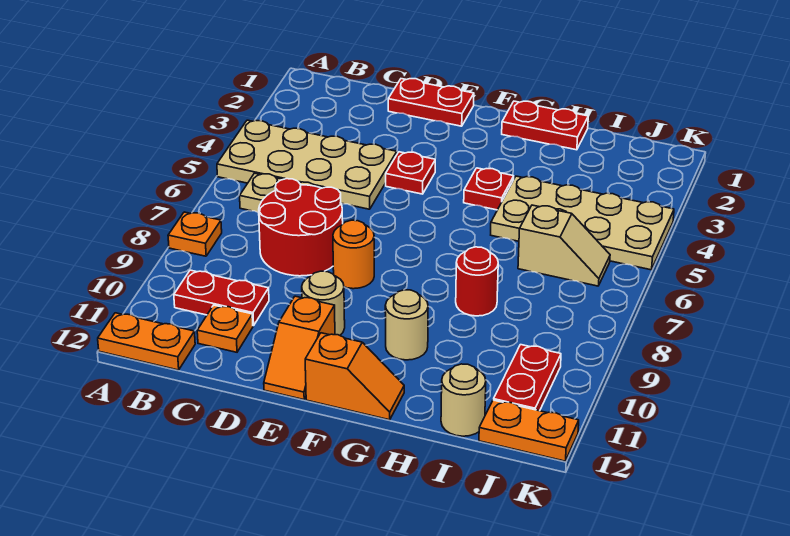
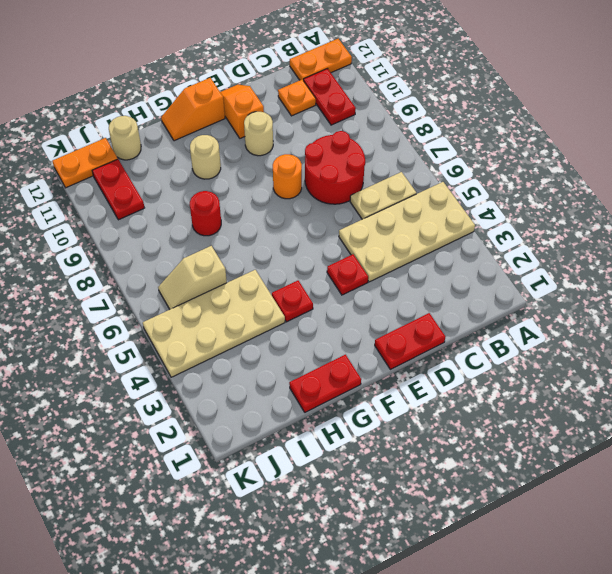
orange plate A8 level 1 -> none
red plate B10:C10 level 1 -> red plate B10:B11 level 1

